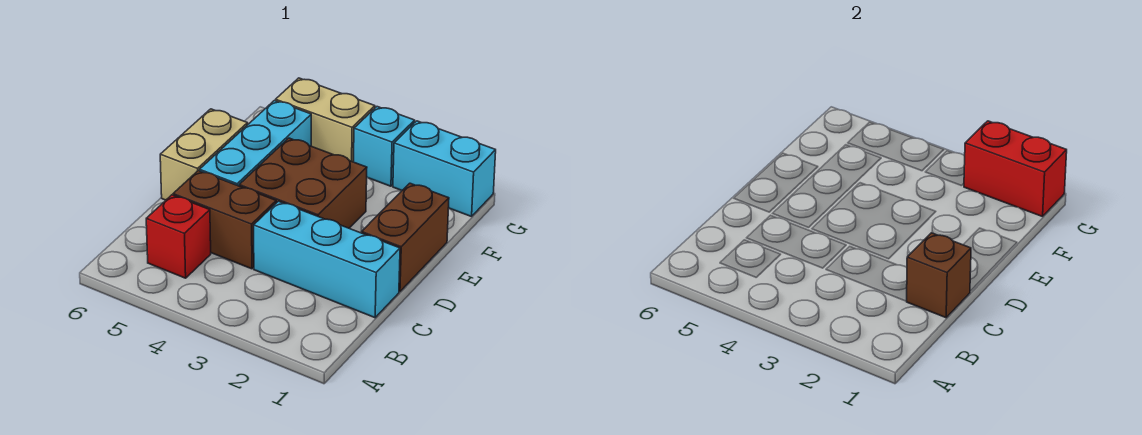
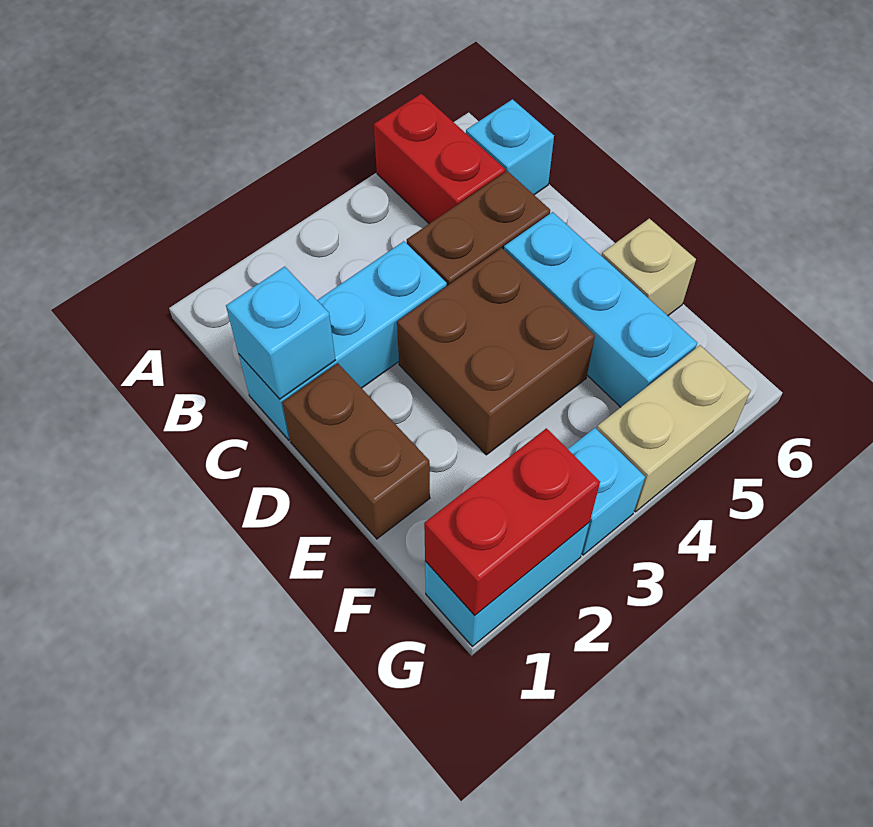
red brick B5 level 1 -> red brick A5:B5 level 1
none -> cyan brick B6 level 1
brown brick C1 level 2 -> cyan brick C1 level 2
tan brick D6:E6 level 1 -> tan brick E6 level 1

